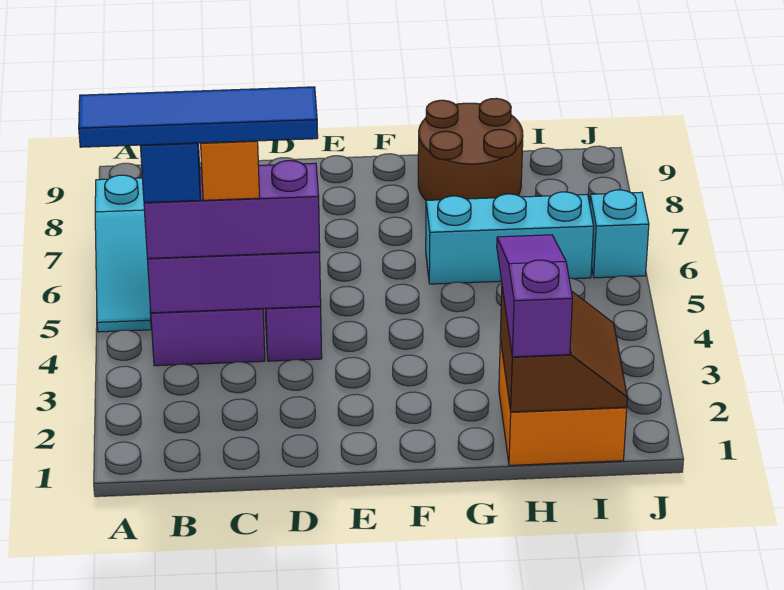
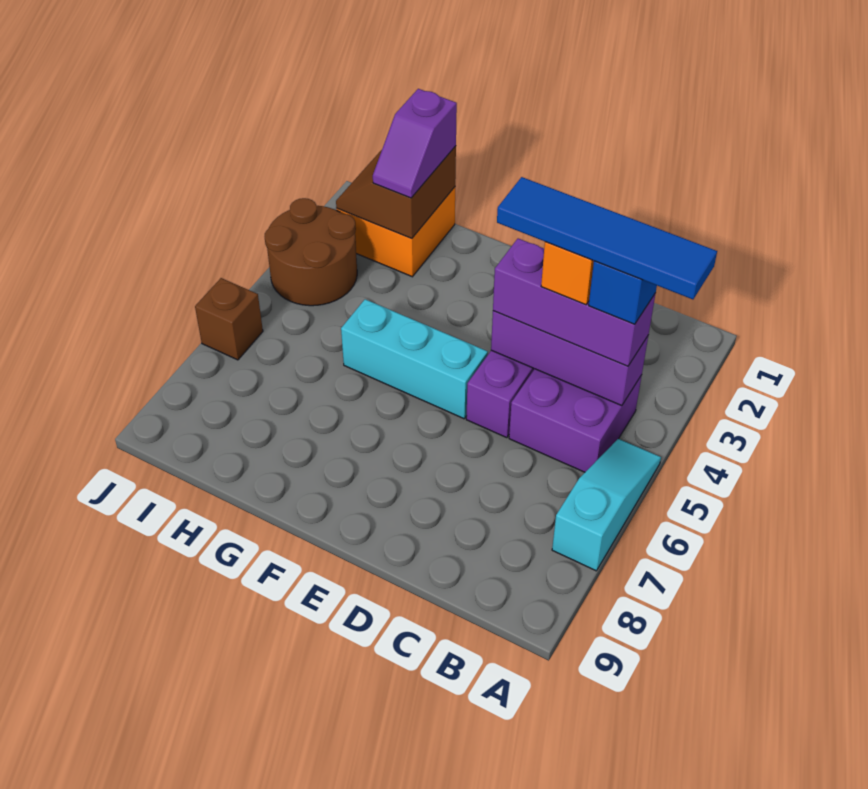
cyan brick G6:I6 level 1 -> cyan brick E5:G5 level 1
brown round brick G8:H9 level 1 -> brown round brick I3:J4 level 1
purple slope H1:H3 level 3 top 1 -> purple slope H1:H2 level 3 top 1
cyan brick J6 level 1 -> brown brick J6 level 1

